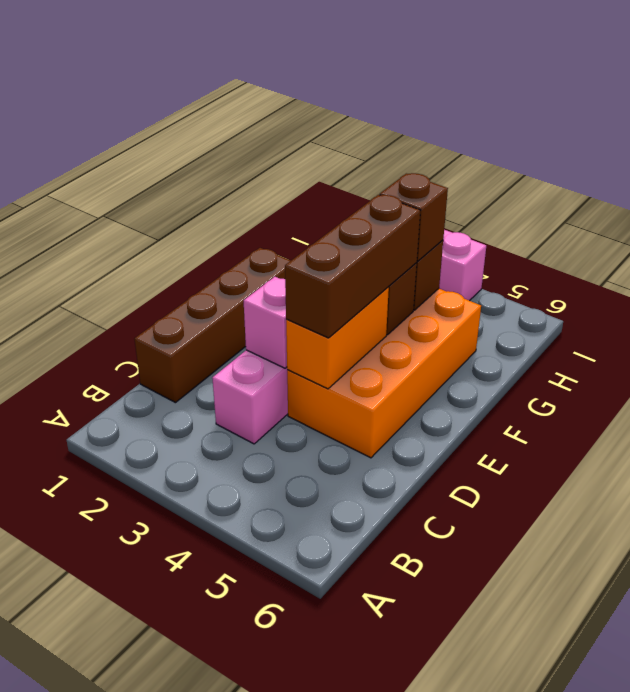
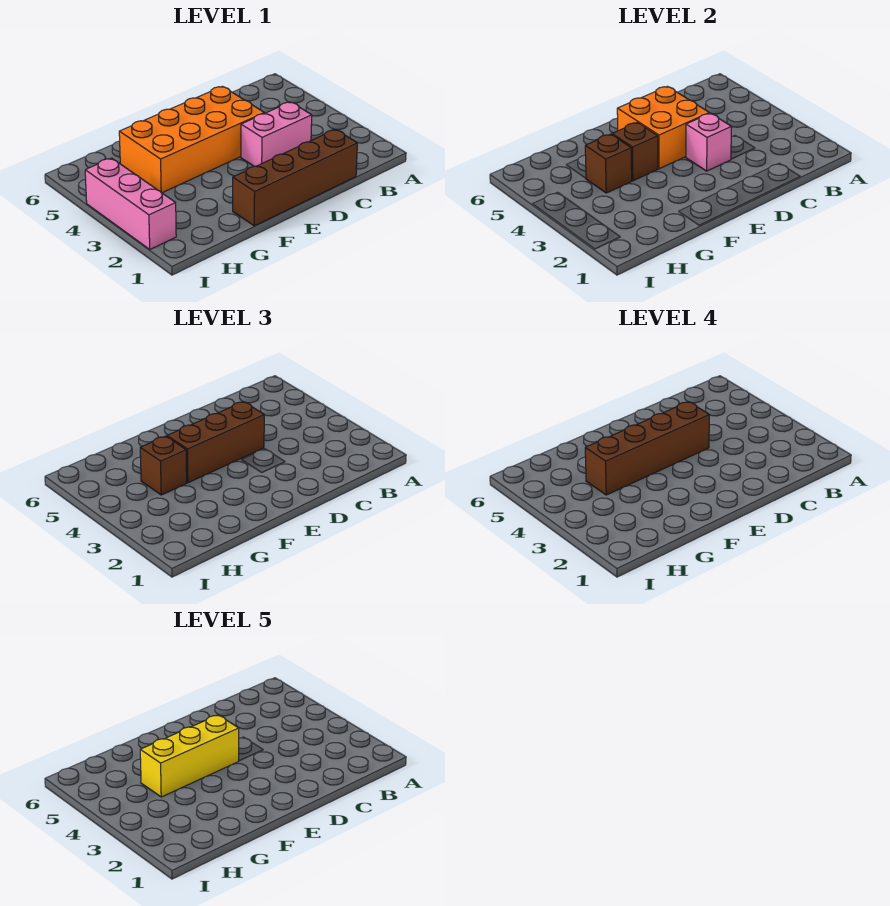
orange brick D4:E4 level 2 -> orange brick D4:E5 level 2
none -> brown brick D4:G4 level 4
none -> yellow brick E4:G4 level 5

